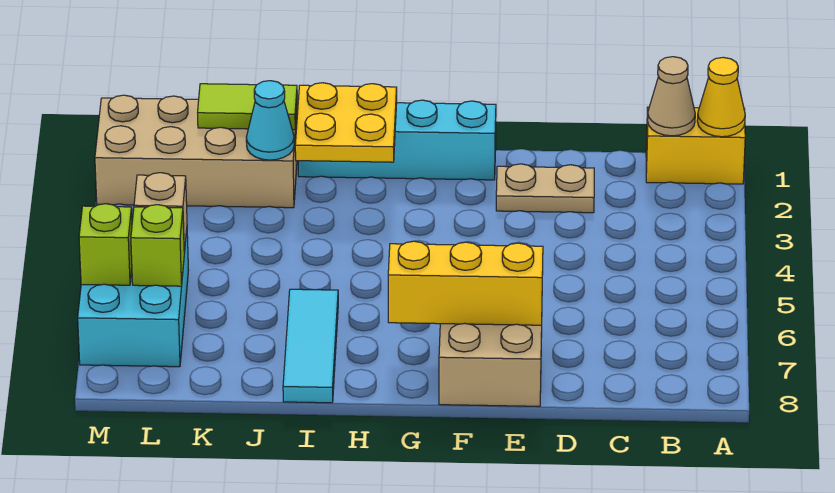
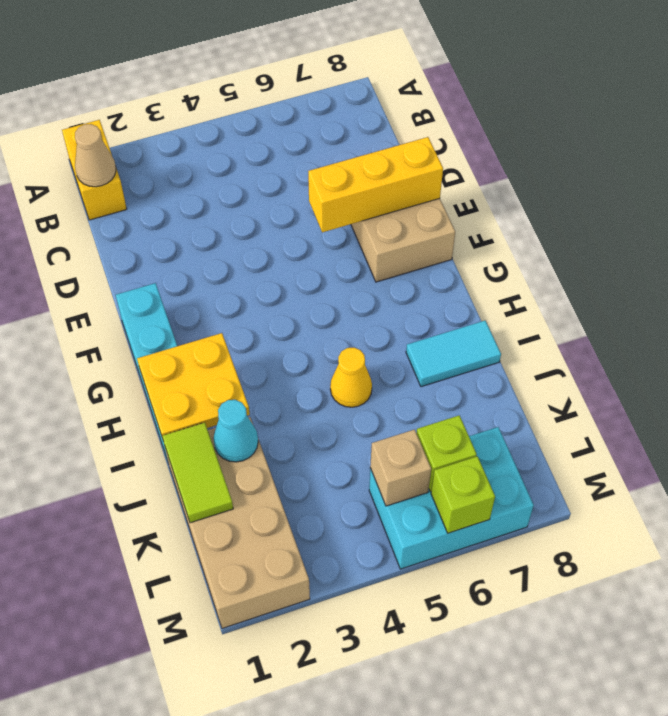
yellow cone A1 level 2 -> yellow cone I5 level 1
tan plate D2:E2 level 1 -> none
yellow brick E7:G7 level 2 -> yellow brick E6:E8 level 2
cyan tile I6:I8 level 1 -> cyan tile I7:I8 level 1

